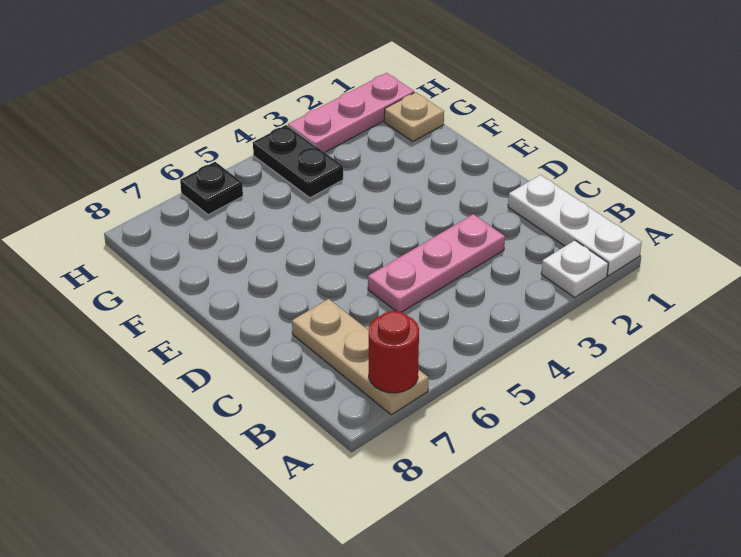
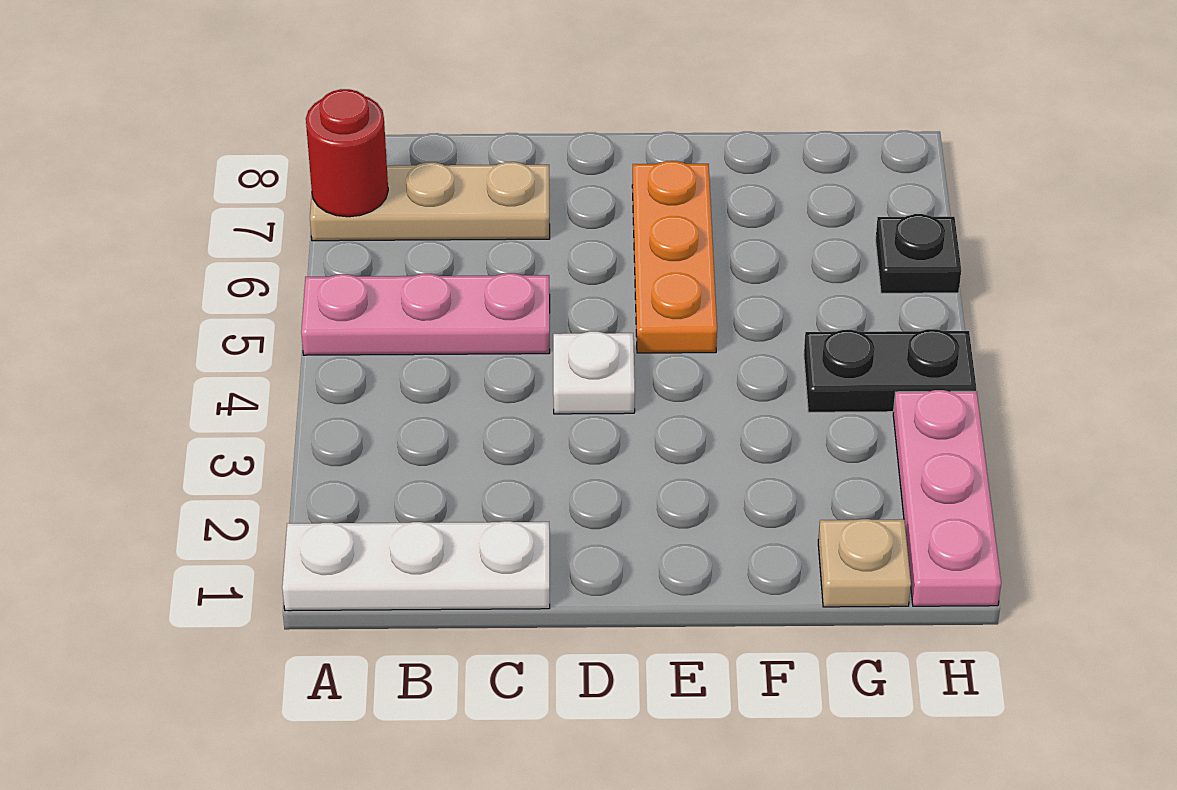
white plate A2 level 1 -> white plate D4 level 1
pink plate C3:C5 level 1 -> pink plate A5:C5 level 1
none -> orange plate E5:E7 level 1

